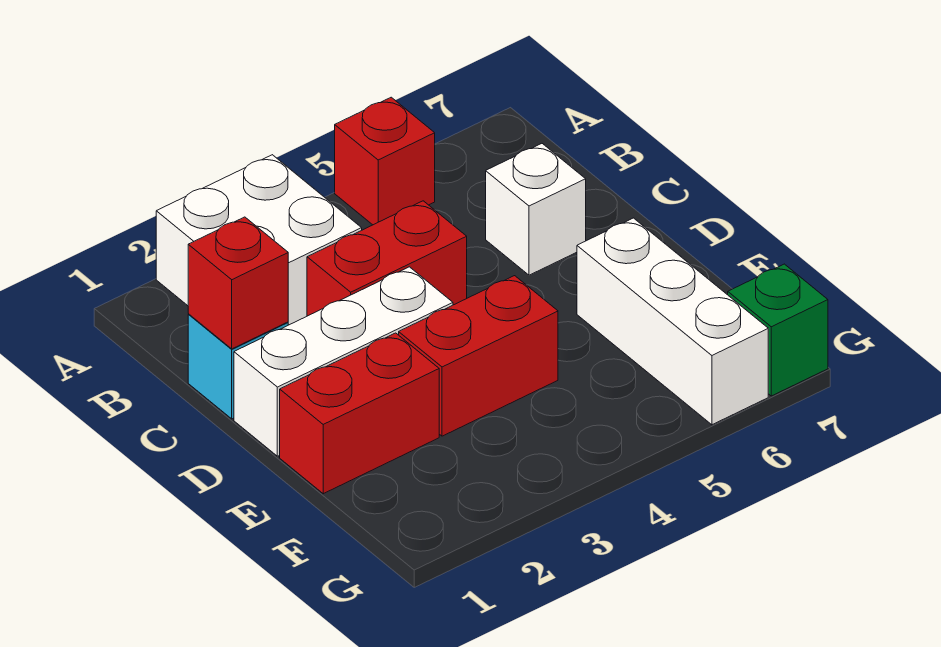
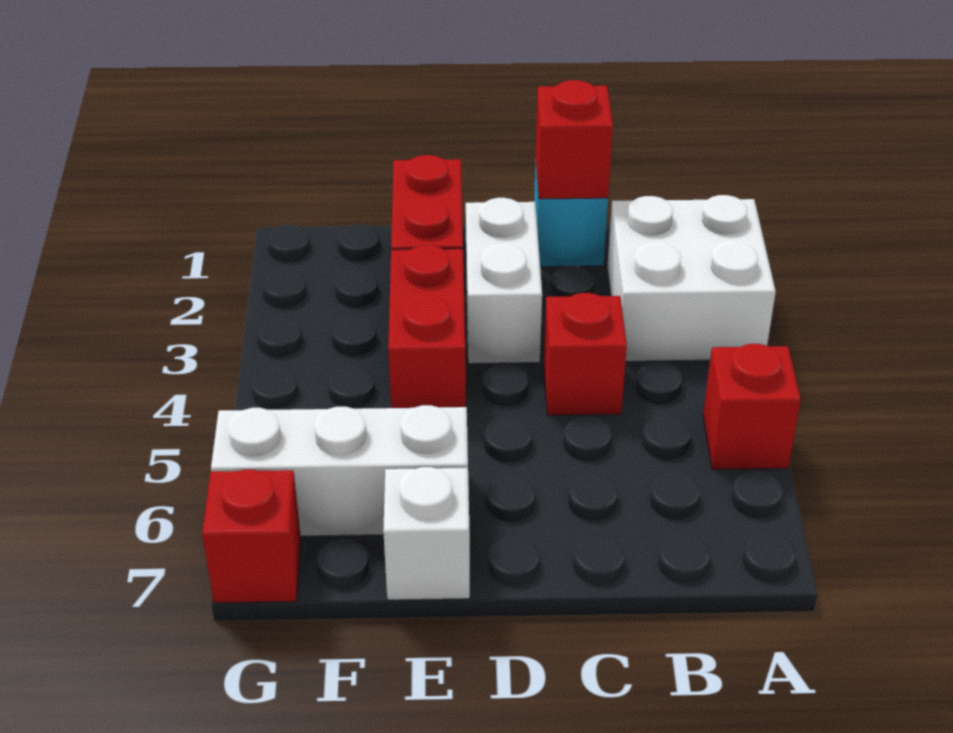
red brick C3:C4 level 1 -> red brick C4 level 1
white brick C6 level 1 -> white brick E7 level 1
white brick D1:D3 level 1 -> white brick D2:D3 level 1
green brick G7 level 1 -> red brick G7 level 1

